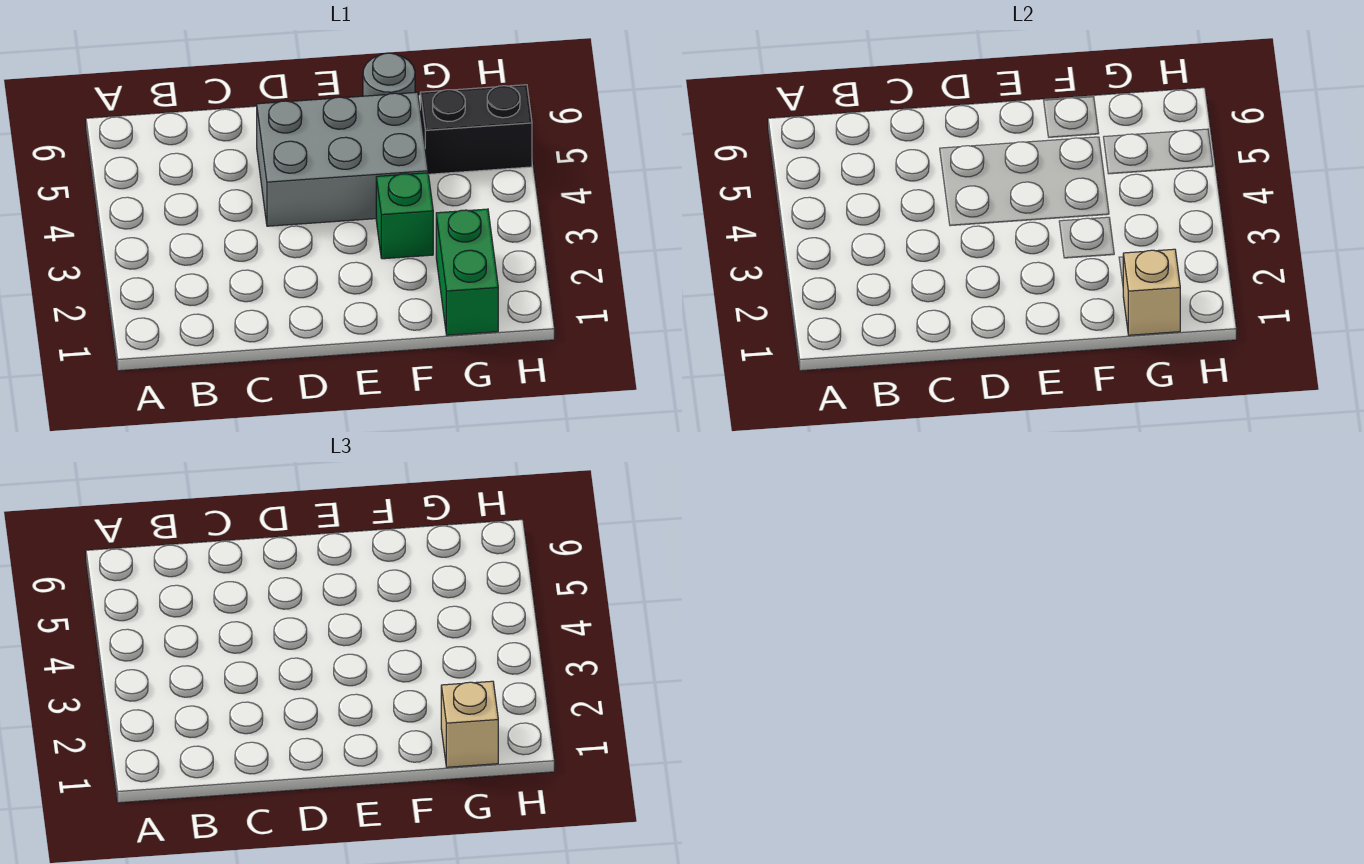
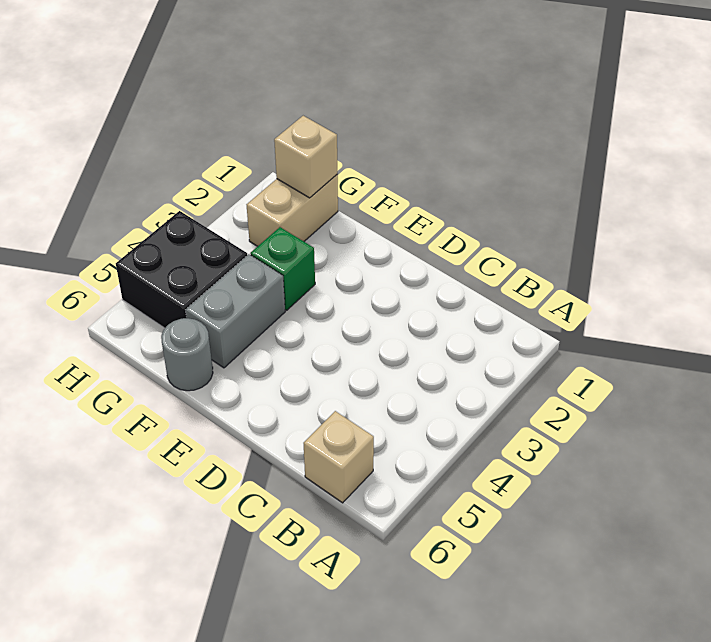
grey brick D4:F5 level 1 -> grey brick F4:F5 level 1
green brick G1:G2 level 1 -> tan brick G1:G2 level 1
tan brick G1 level 3 -> tan brick B6 level 1
black brick G5:H5 level 1 -> black brick G4:H5 level 1

